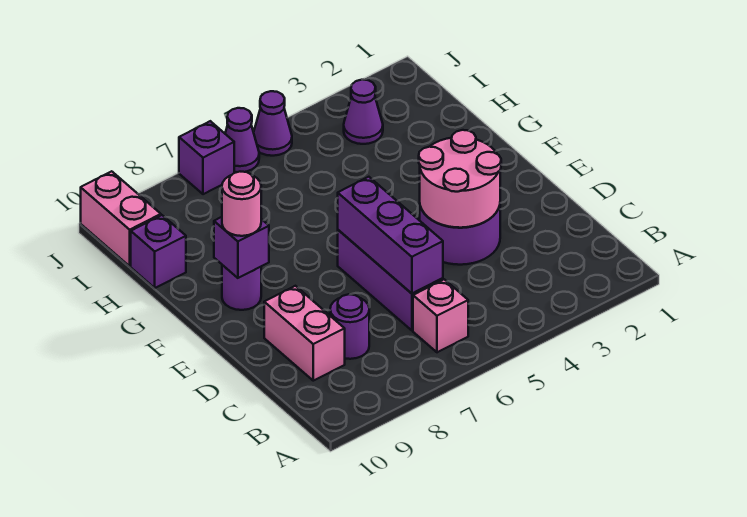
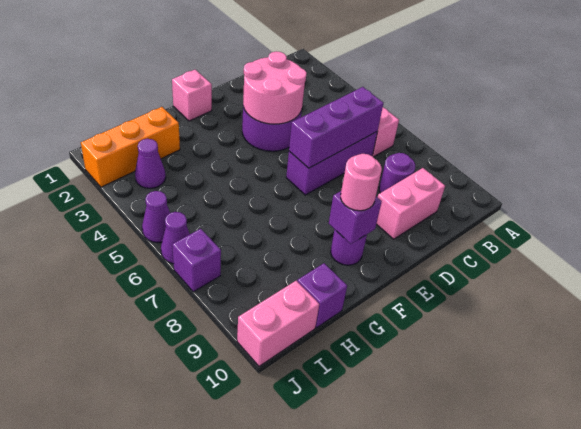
none -> pink brick F1 level 1
none -> orange brick H2:J2 level 1

